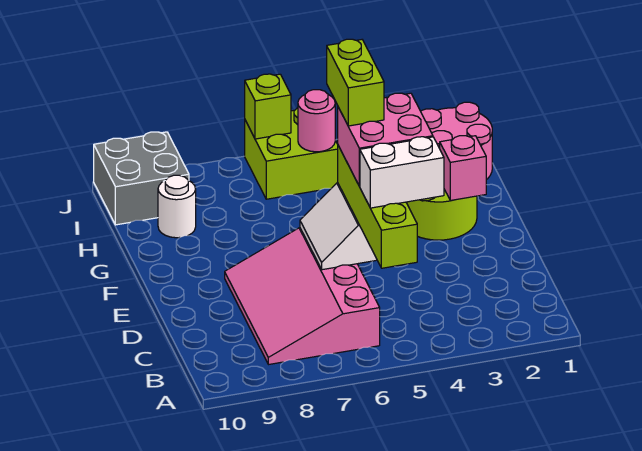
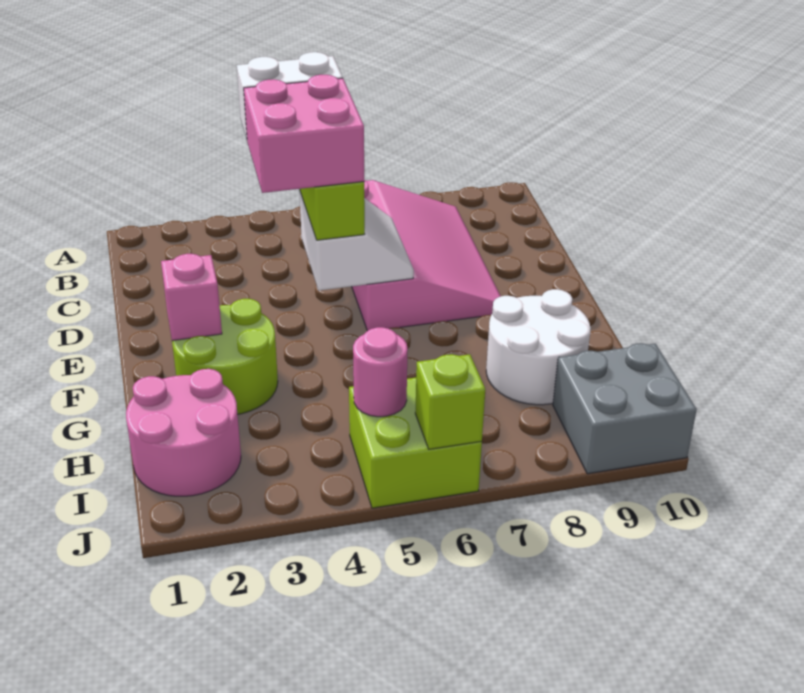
lime brick E5:F5 level 5 -> none
white round brick H9 level 1 -> white round brick G8:H9 level 1

